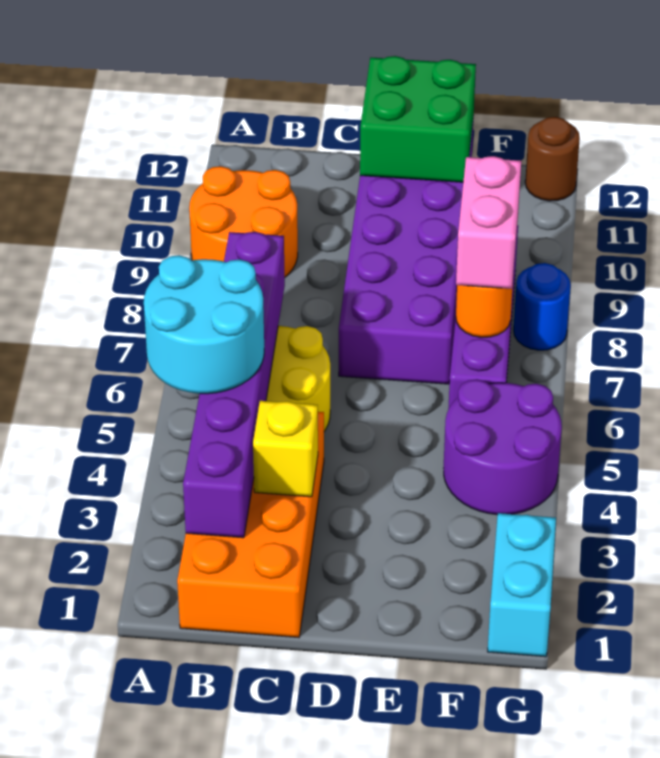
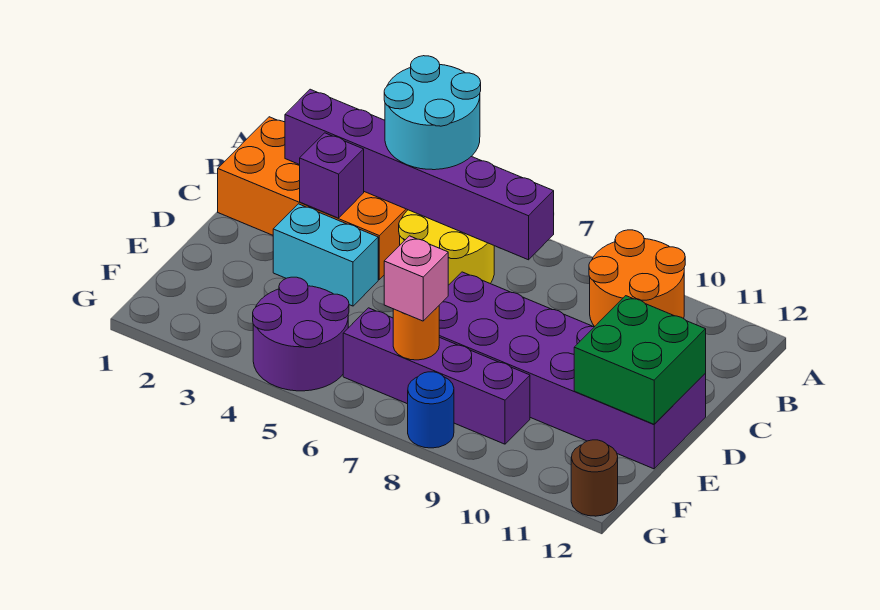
yellow brick C3 level 2 -> purple brick C3 level 2
pink brick F7:F8 level 3 -> pink brick F7 level 3
cyan brick G1:G2 level 1 -> cyan brick D3:D4 level 1

